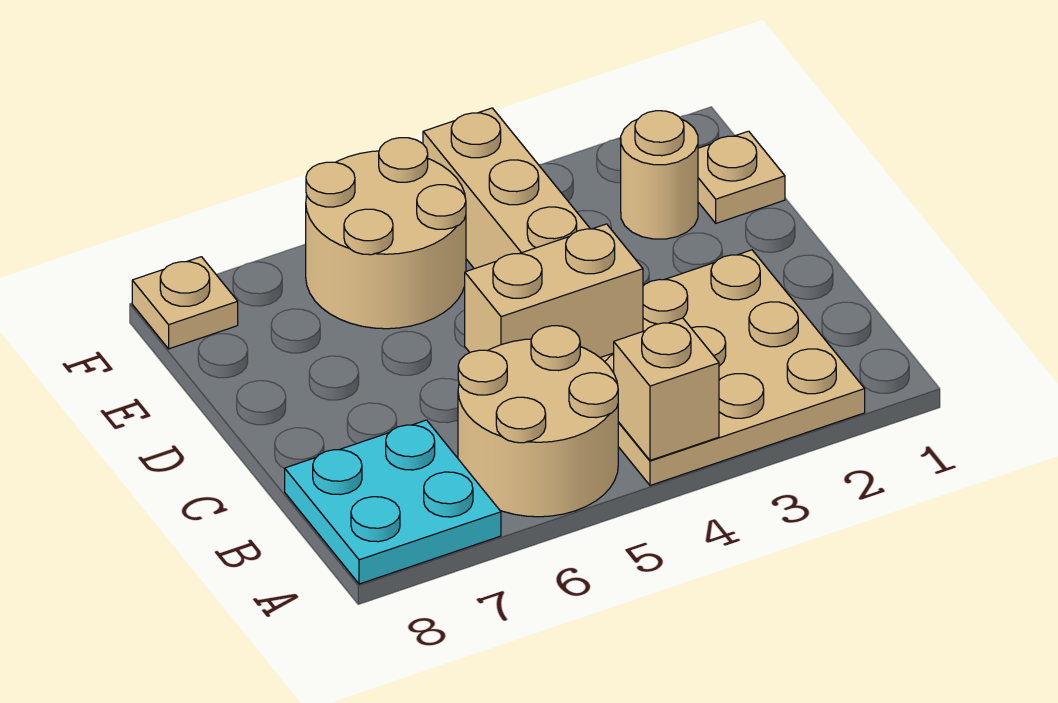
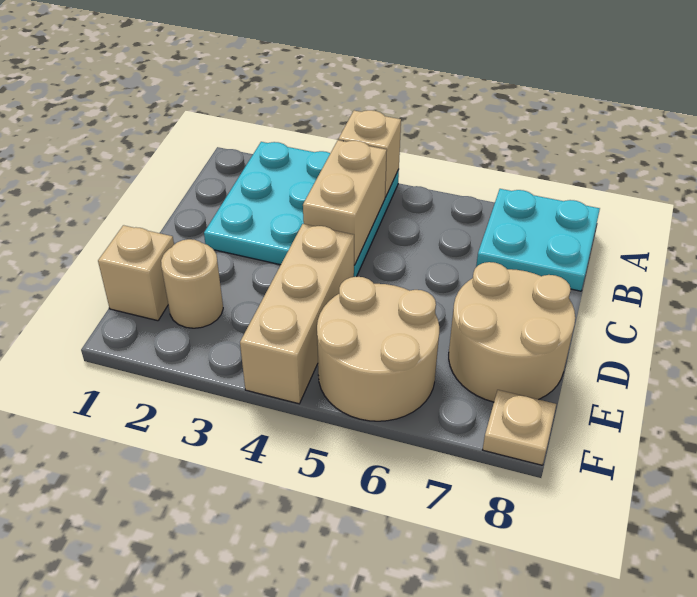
tan plate A2:C4 level 1 -> cyan plate A2:C4 level 1
tan round brick A5:B6 level 1 -> tan round brick D7:E8 level 1
tan brick C4:C5 level 2 -> tan brick B4:C4 level 2
tan plate E1 level 1 -> tan brick E1 level 1

